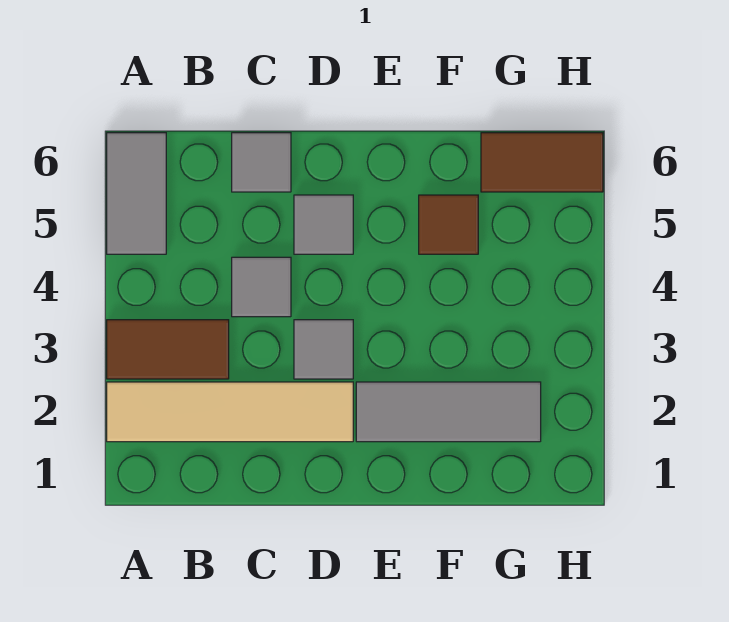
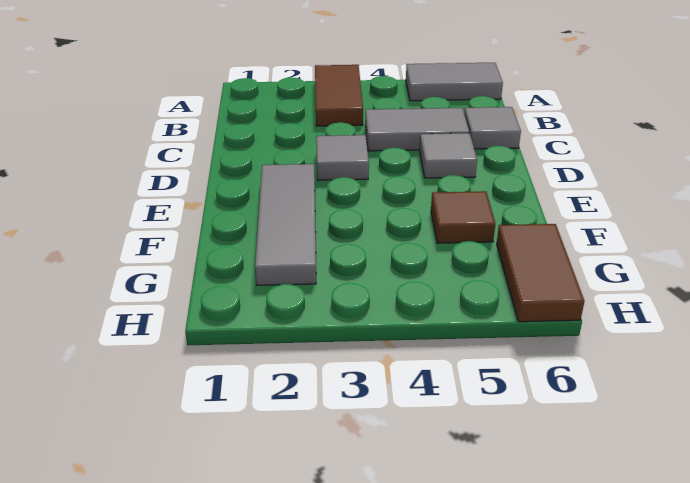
tan tile A2:D2 level 1 -> none
grey tile C4 level 1 -> grey tile C4:C5 level 1

